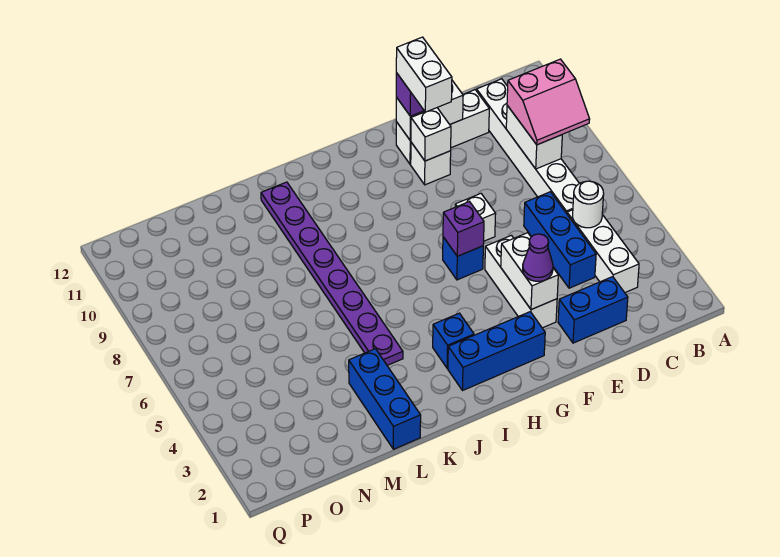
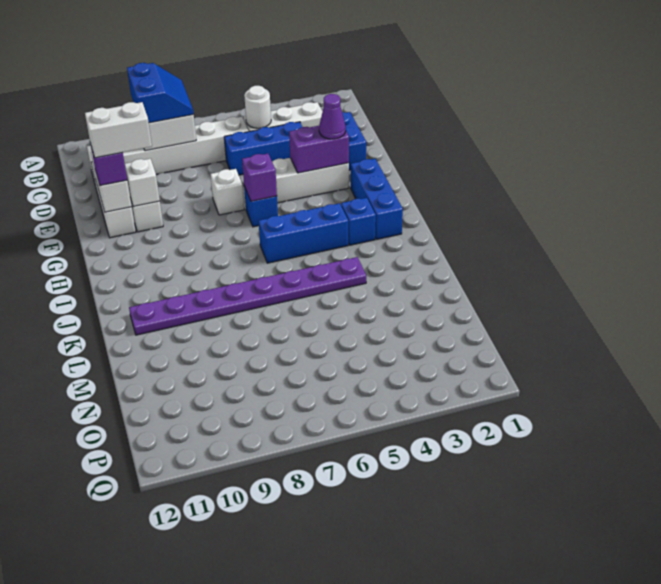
pink slope B8:C9 level 3 top 9 -> blue slope B8:C9 level 3 top 9
white brick F3:F4 level 2 -> purple brick F3:F4 level 2
blue brick L1:L3 level 1 -> blue brick I4:I6 level 1

